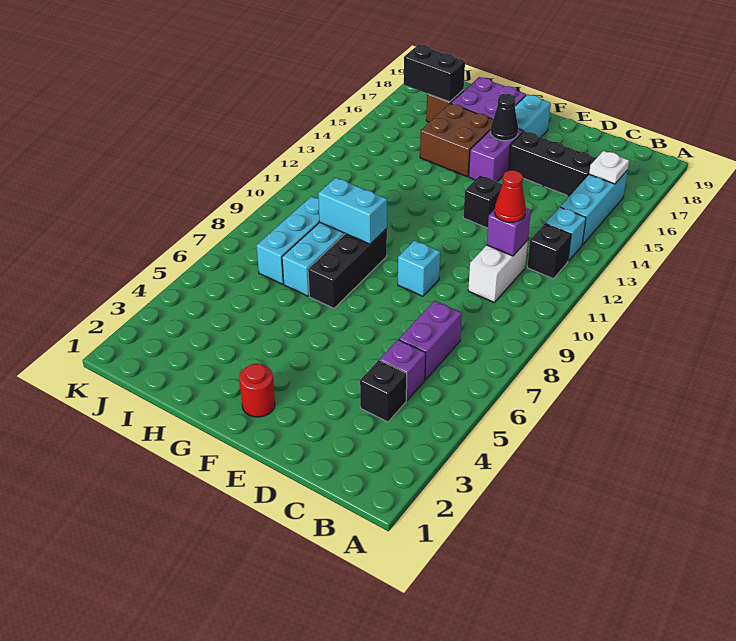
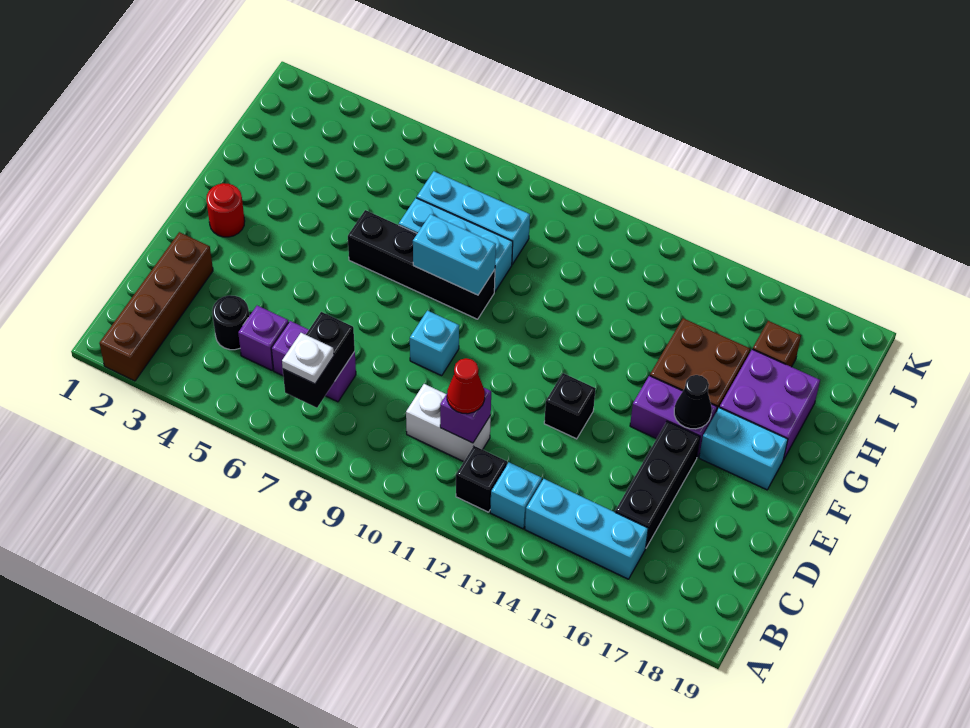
none -> brown brick A2:D2 level 1
white plate B16 level 2 -> white plate B7 level 3
black brick C4 level 1 -> black round brick C4 level 1
black brick G7:G9 level 1 -> black brick G6:G9 level 1
cyan brick G9:H9 level 2 -> cyan brick G8:G9 level 2
black brick I17:J17 level 2 -> black brick B7:C7 level 2

